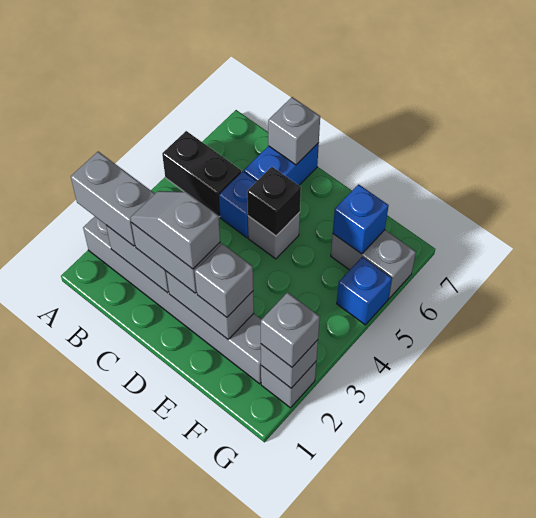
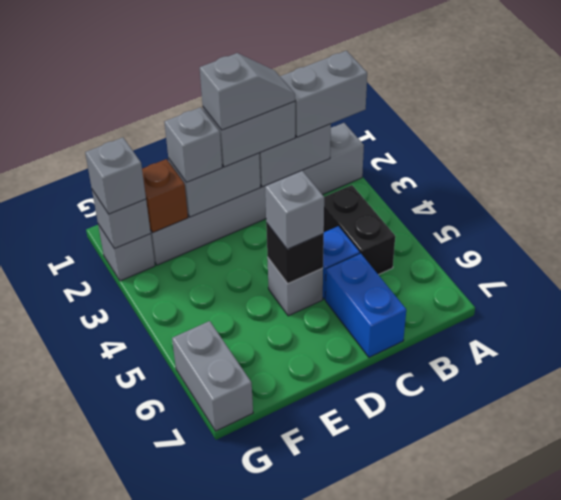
black brick A5:B5 level 1 -> black brick B4:B5 level 1
grey brick C7 level 2 -> grey brick D5 level 3
none -> brown brick F2 level 2
grey brick F6:G6 level 1 -> grey brick G6:G7 level 1
blue brick F6 level 2 -> none
blue brick G5 level 1 -> none

